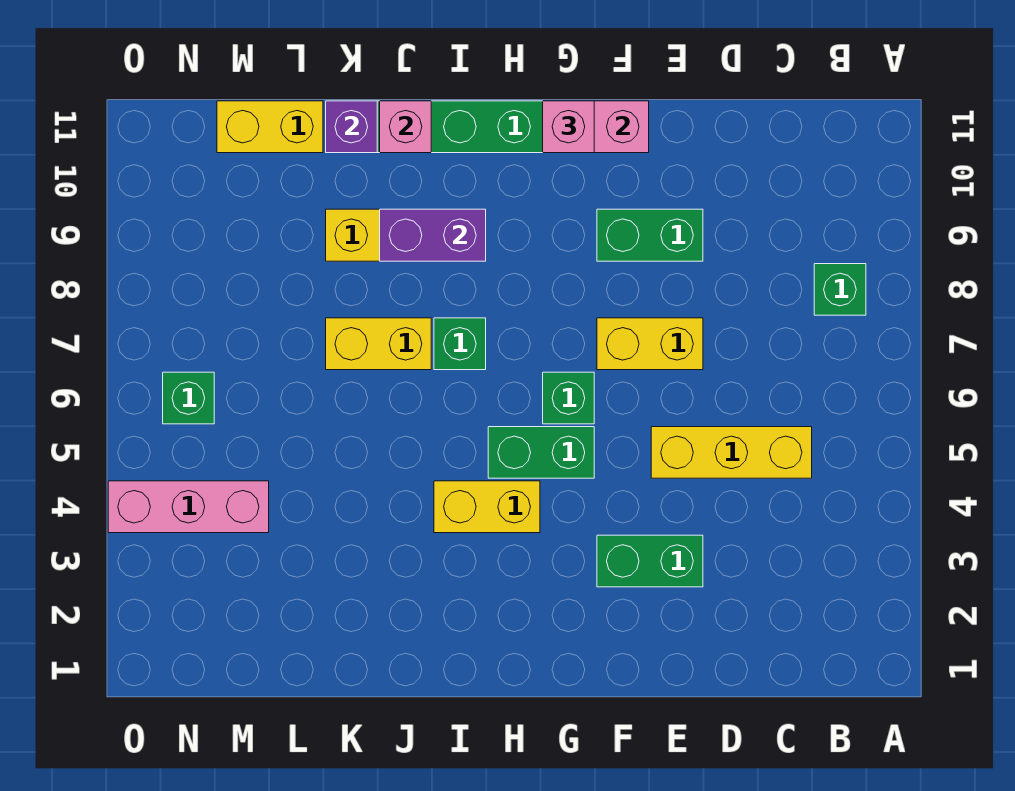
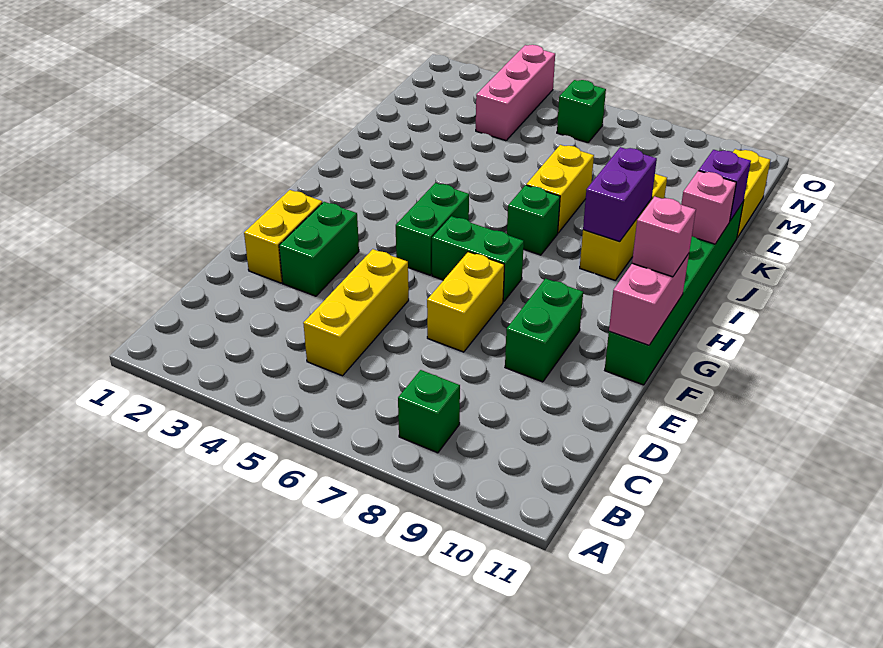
green brick G6 level 1 -> green brick G6:G7 level 1
yellow brick H4:I4 level 1 -> yellow brick E2:F2 level 1

